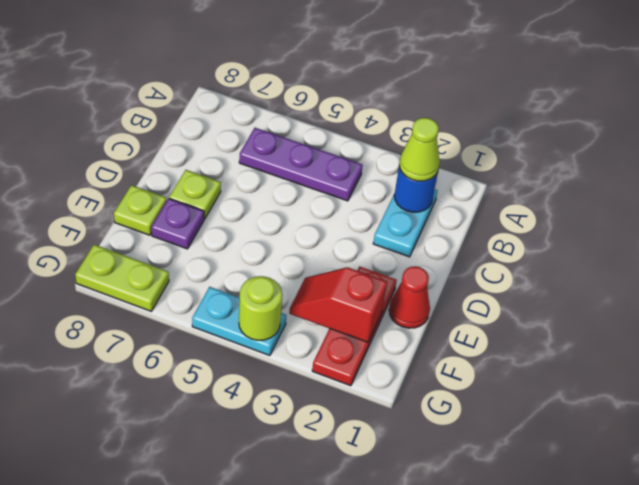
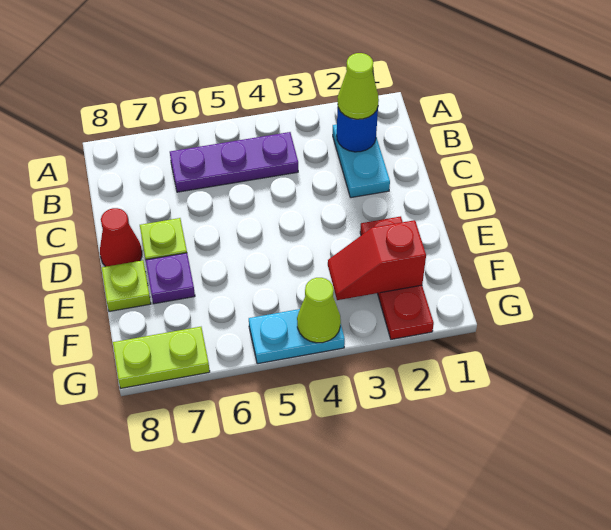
red cone E1 level 1 -> red cone D8 level 1
lime round brick G4 level 2 -> lime cone G4 level 2

